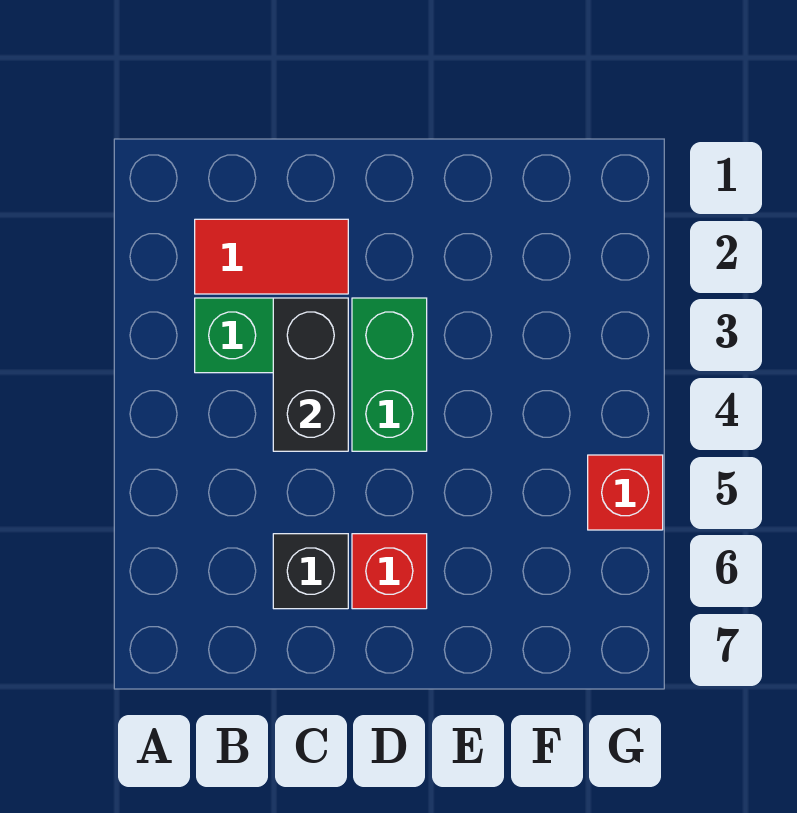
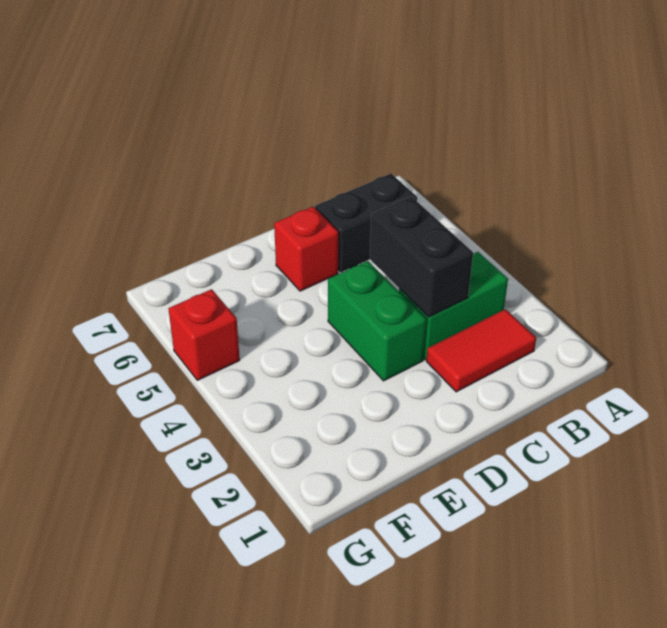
black brick C6 level 1 -> black brick B6:C6 level 1

